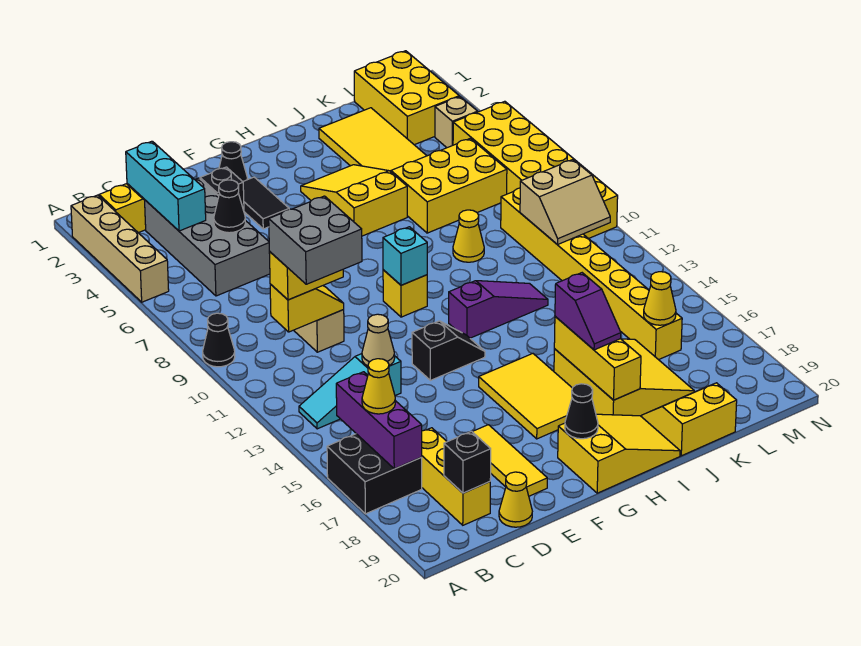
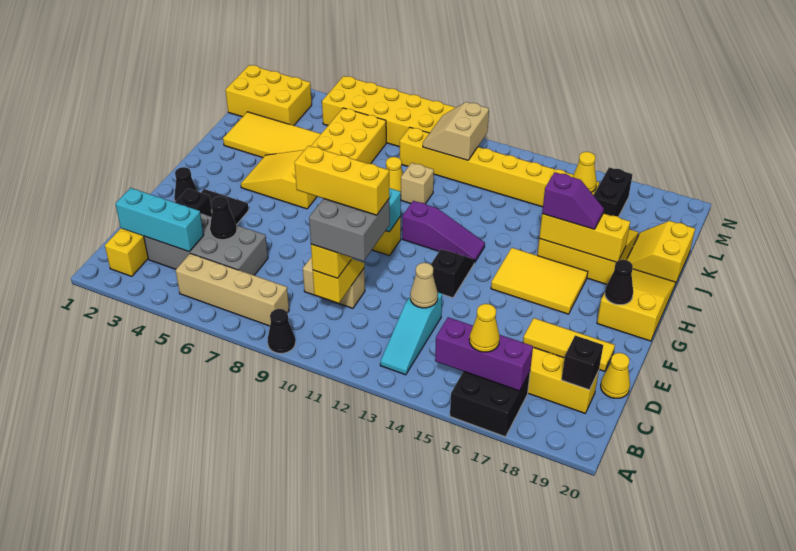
tan brick A2:A5 level 1 -> tan brick B5:B8 level 1
none -> yellow brick D9:D11 level 5
purple slope H12:J12 level 1 top H -> purple slope H11:H13 level 1 top 11
tan slope L10:M11 level 2 top 10 -> tan slope L10:M11 level 2 top 11
none -> black brick L17:M17 level 1
tan brick M4 level 1 -> tan brick J10 level 1

